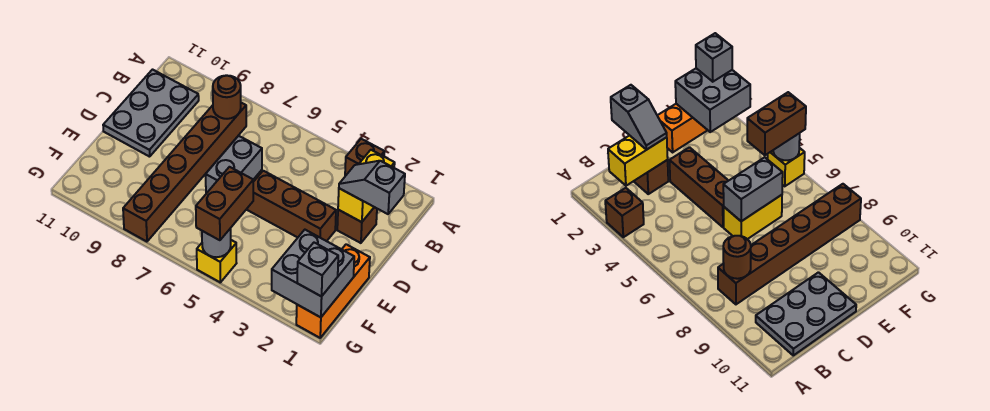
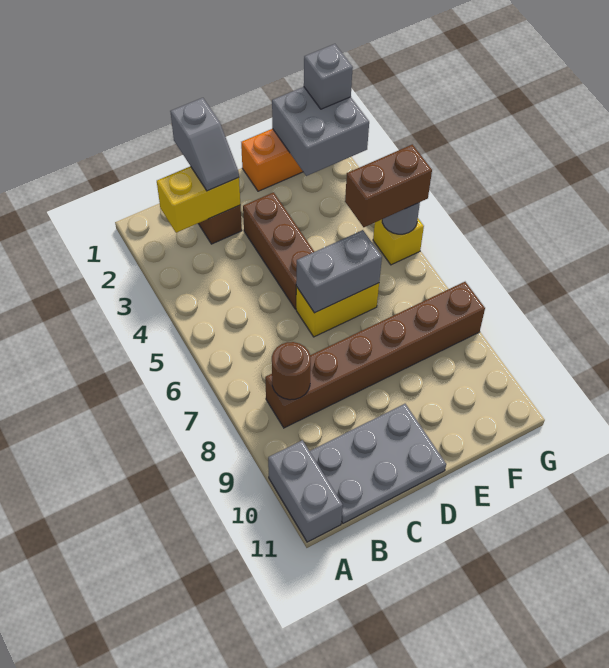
brown brick A3 level 1 -> none
none -> grey brick A10:A11 level 1

